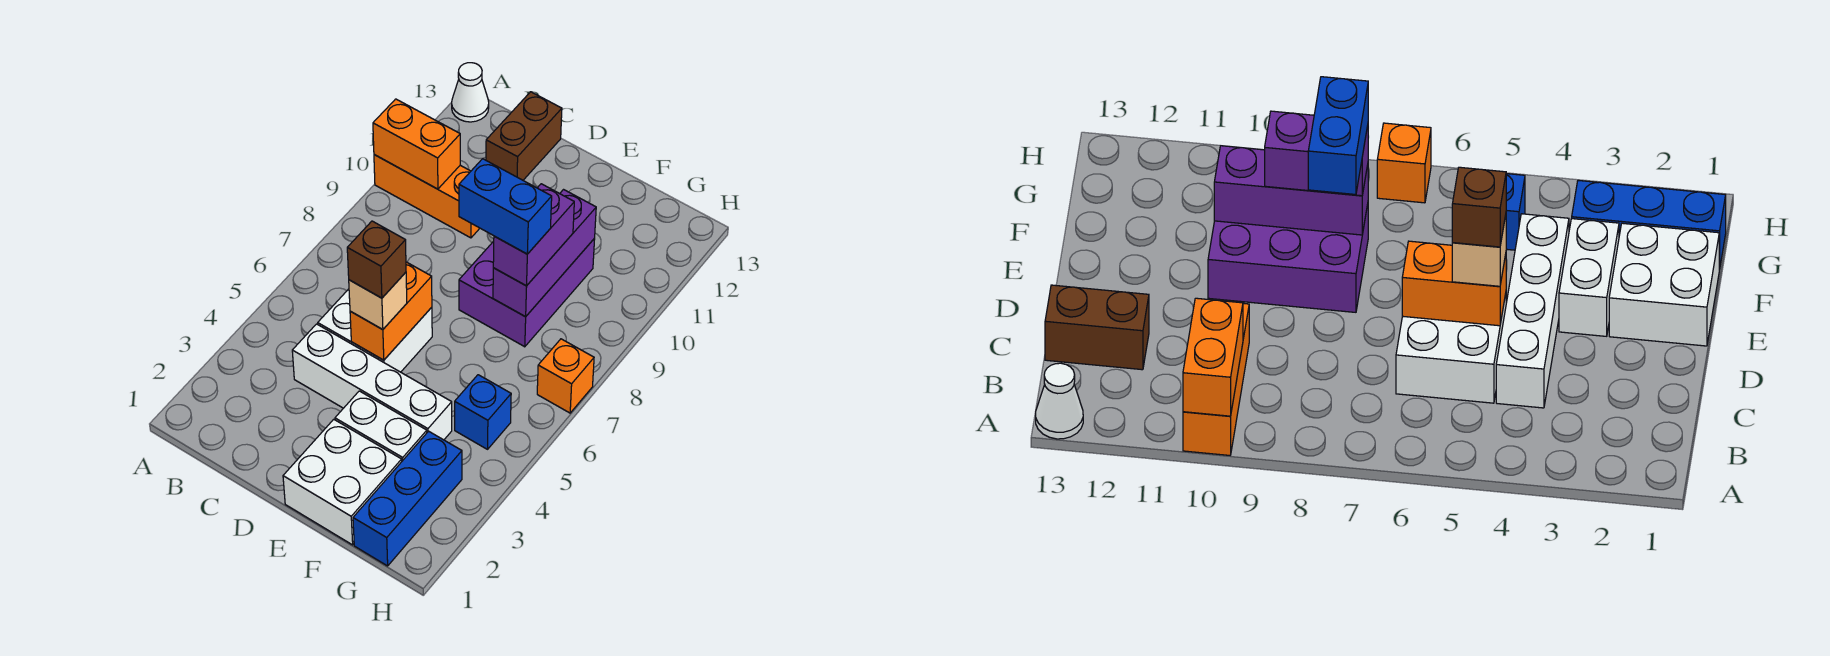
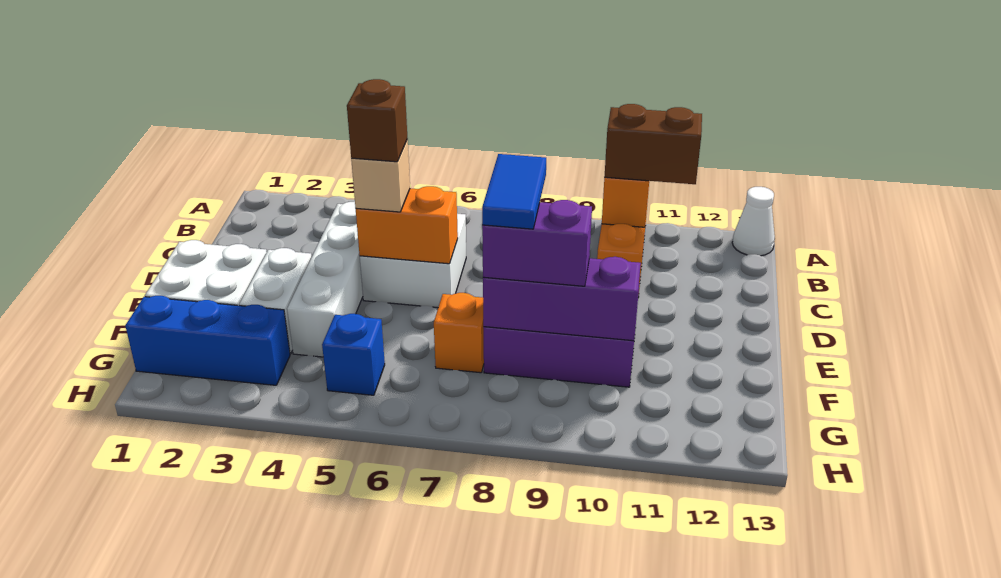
brown brick C12:C13 level 1 -> brown brick B10:B11 level 3
blue brick E8:F8 level 4 -> blue tile E8:F8 level 4
orange brick H7 level 1 -> orange brick F7 level 1

